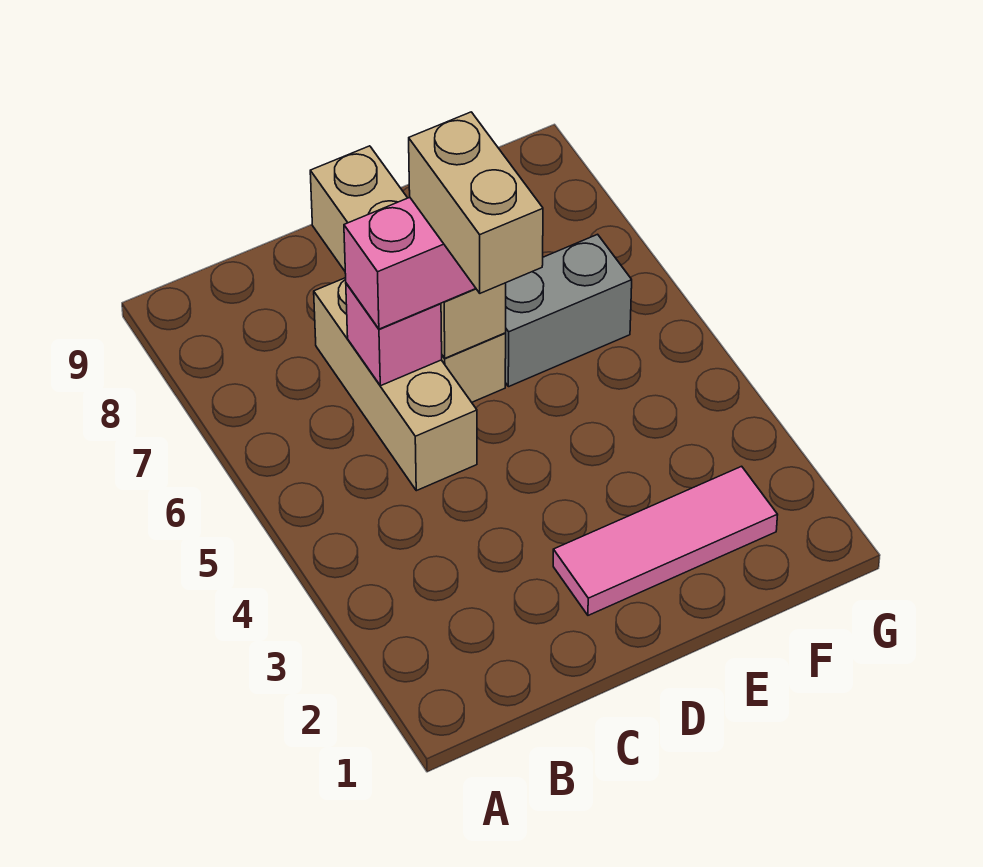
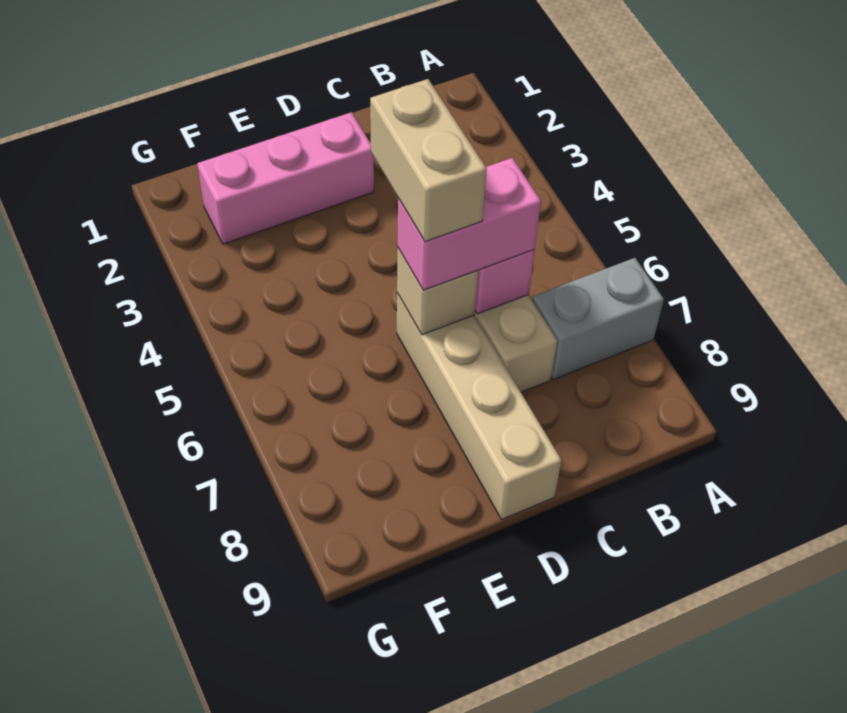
pink tile D2:F2 level 1 -> pink brick D2:F2 level 1
grey brick E6:F6 level 1 -> grey brick A7:B7 level 1

